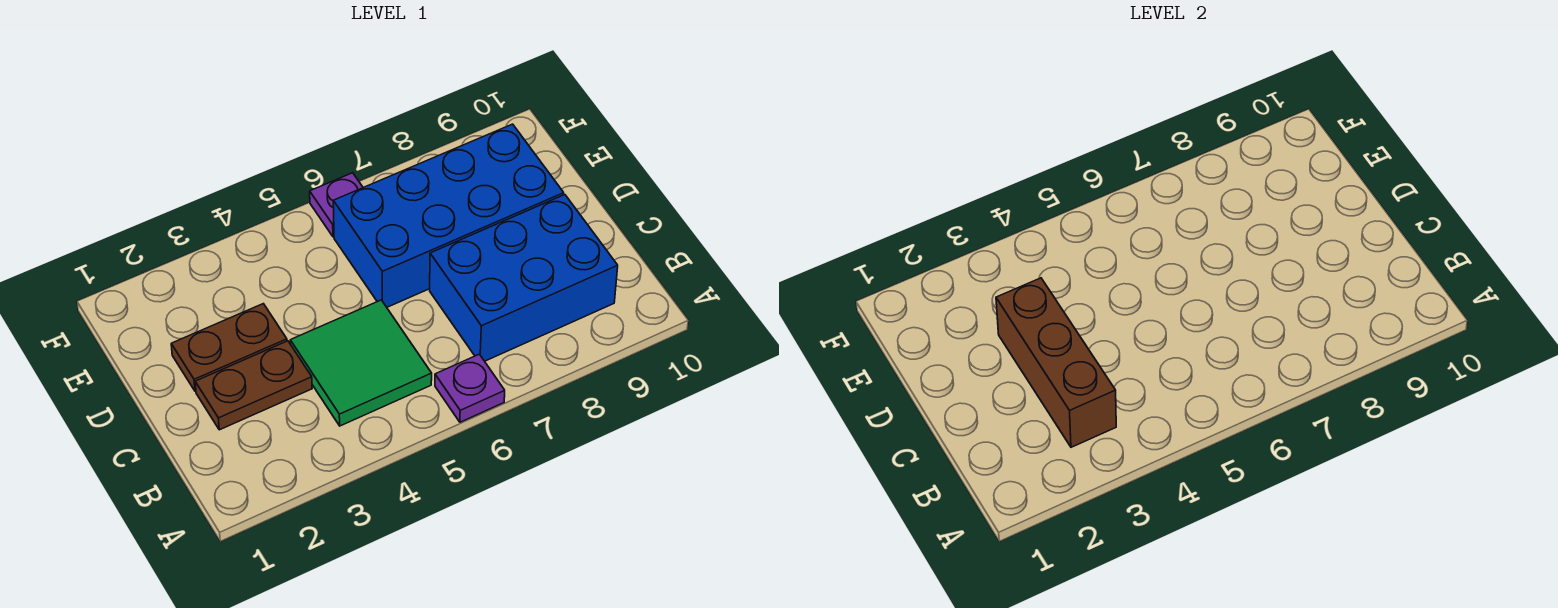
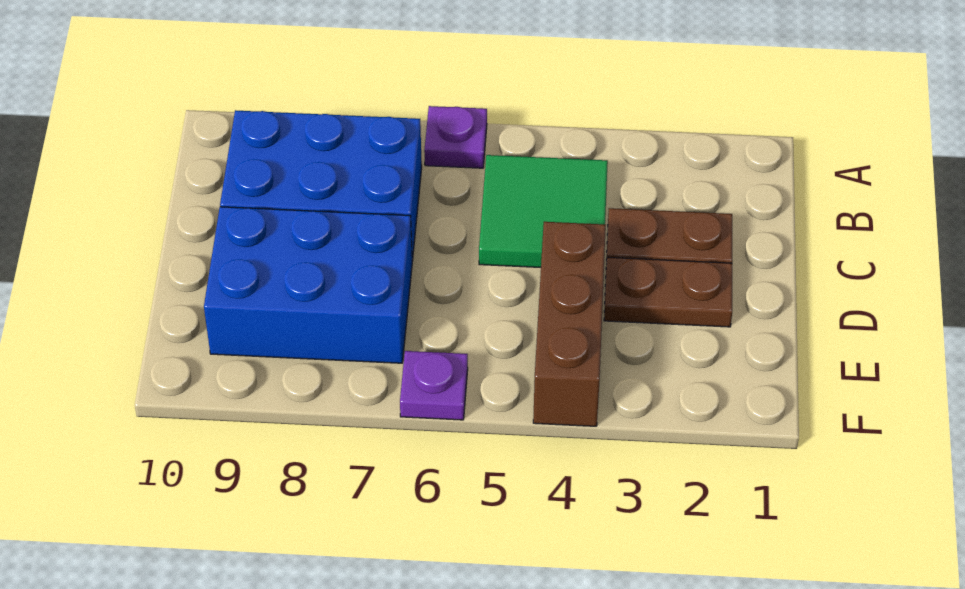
brown brick B3:D3 level 2 -> brown brick D4:F4 level 1
blue brick D6:E9 level 1 -> blue brick D7:E9 level 1

